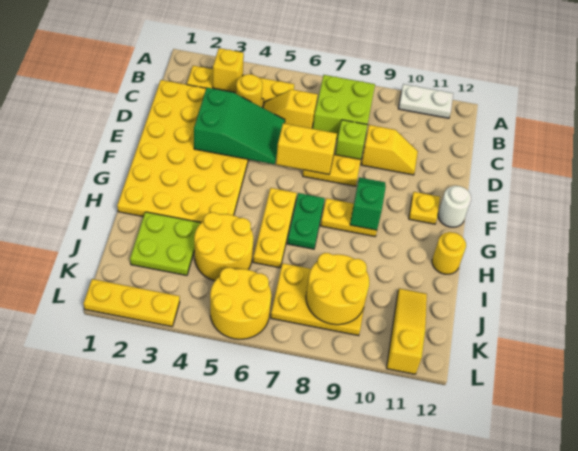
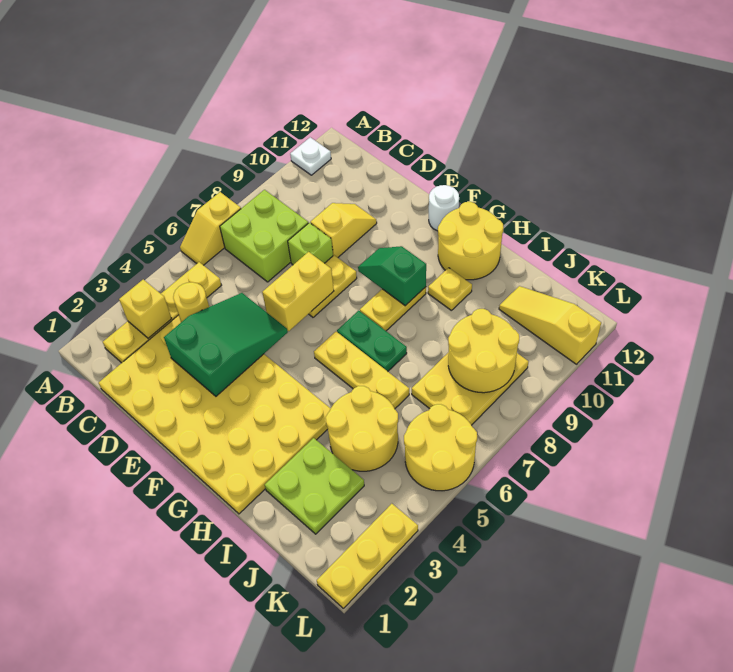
white plate A10:A11 level 1 -> white plate A11 level 1
yellow slope C5:C6 level 1 top 6 -> yellow slope A6:A7 level 1 top 7
yellow plate F11 level 1 -> yellow plate H10 level 1
yellow round brick H12 level 1 -> yellow round brick G11:H12 level 1

